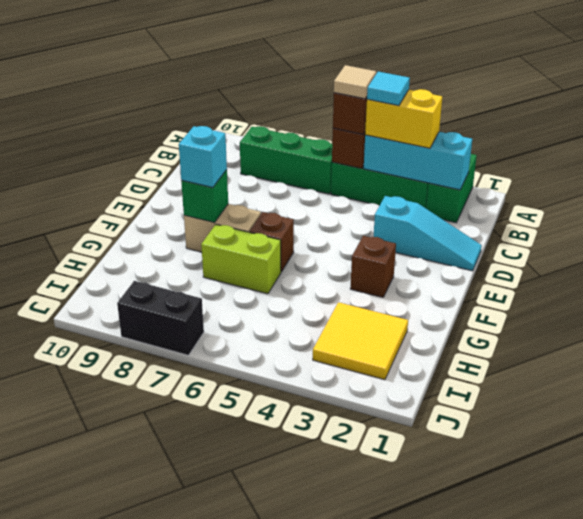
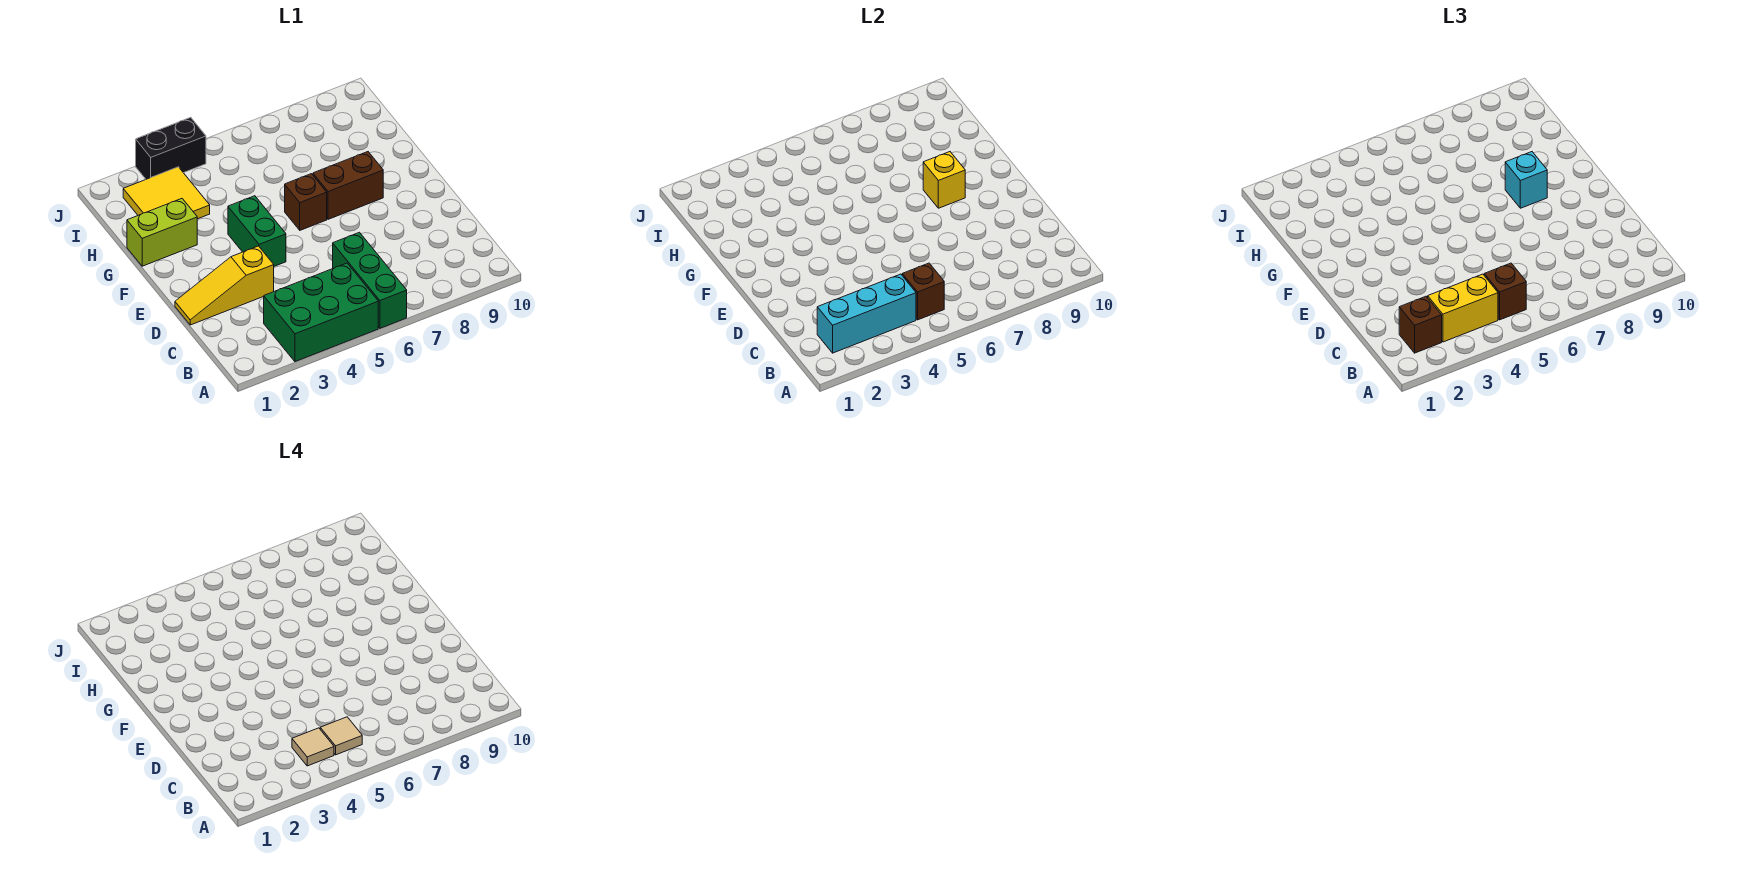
green brick A2:B2 level 1 -> green brick E4:F4 level 1
cyan tile B4 level 4 -> tan tile B4 level 4
green brick B6:B8 level 1 -> green brick A6:C6 level 1
cyan slope D1:D3 level 1 top 3 -> yellow slope D1:D3 level 1 top 3
brown brick F3 level 1 -> brown brick B2 level 3
tan brick F7:F8 level 1 -> brown brick F7:F8 level 1
green brick F8 level 2 -> yellow brick F8 level 2
lime brick G6:G7 level 1 -> lime brick G1:G2 level 1
black brick J7:J8 level 1 -> black brick J3:J4 level 1

